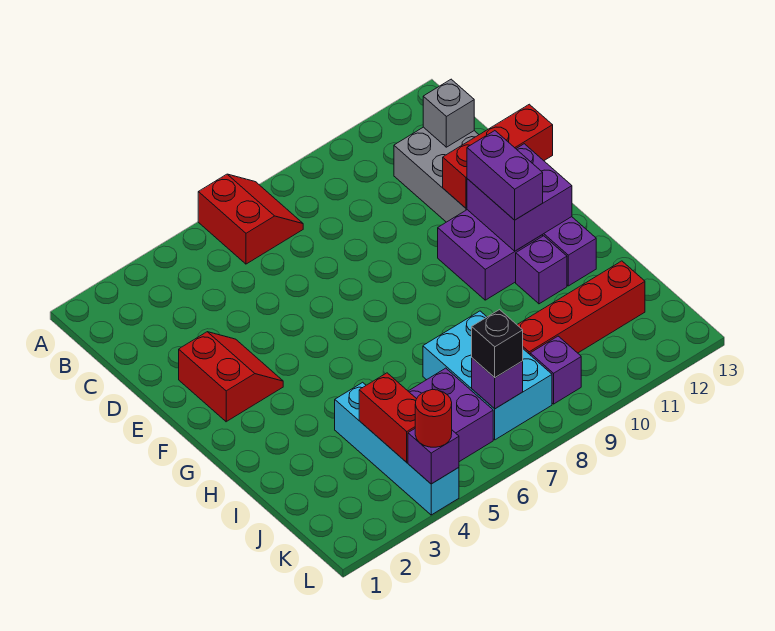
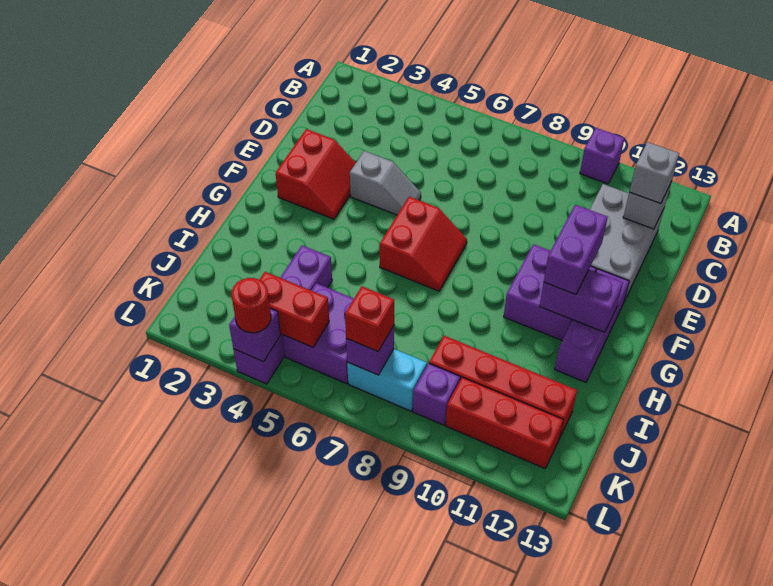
red slope A6:B7 level 1 top 6 -> red slope F6:G7 level 1 top 6
none -> grey brick C12 level 3
none -> grey slope E4:E5 level 1 top 4
red brick E11:E13 level 2 -> red brick K10:K12 level 1
purple brick F11:G12 level 2 -> purple brick G11:G12 level 2
purple brick H11 level 1 -> purple brick A10 level 1
cyan brick I4:L4 level 1 -> purple brick I4:L4 level 1
cyan brick I7:K8 level 1 -> cyan brick K7:K8 level 1
red brick J4:K4 level 2 -> red brick K4:K5 level 2
black brick K7 level 3 -> red brick K7 level 3

